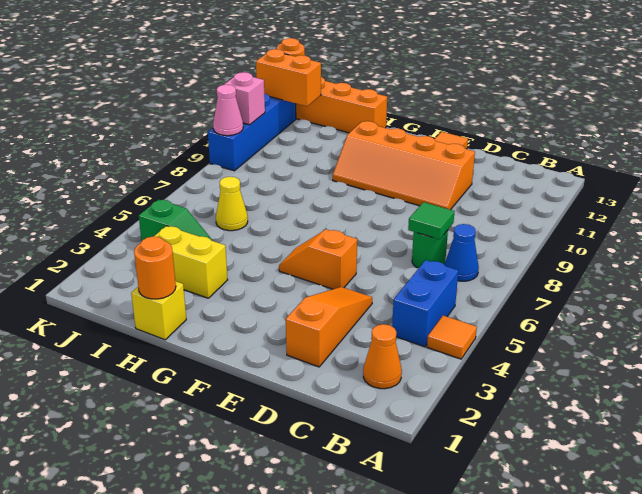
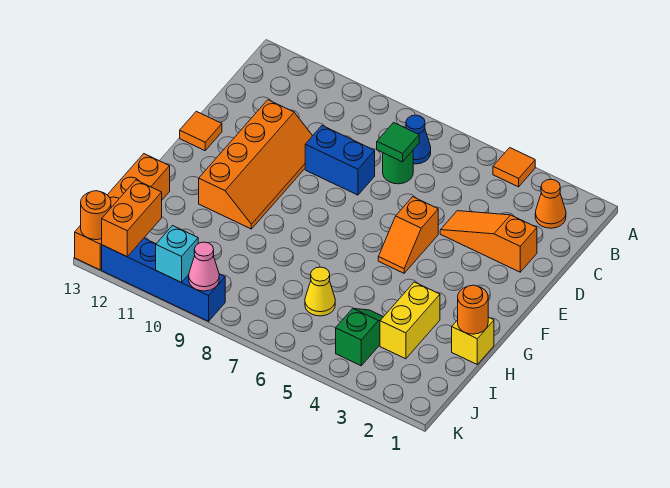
blue brick B4:B5 level 1 -> blue brick D8:D9 level 1
pink brick K10 level 2 -> cyan brick K10 level 2

